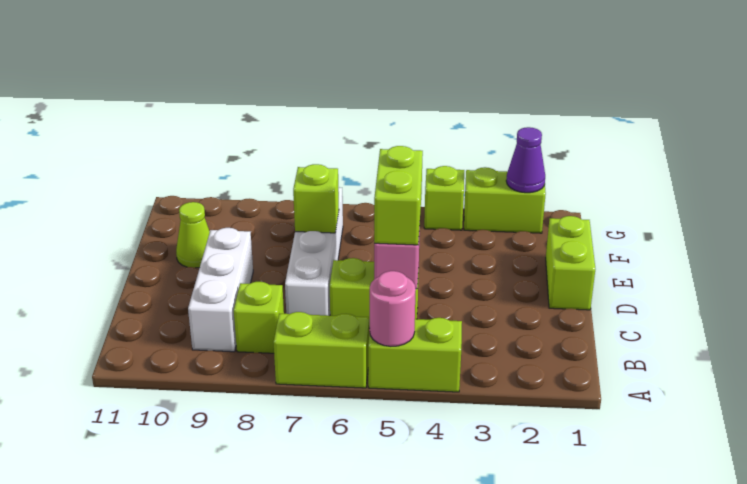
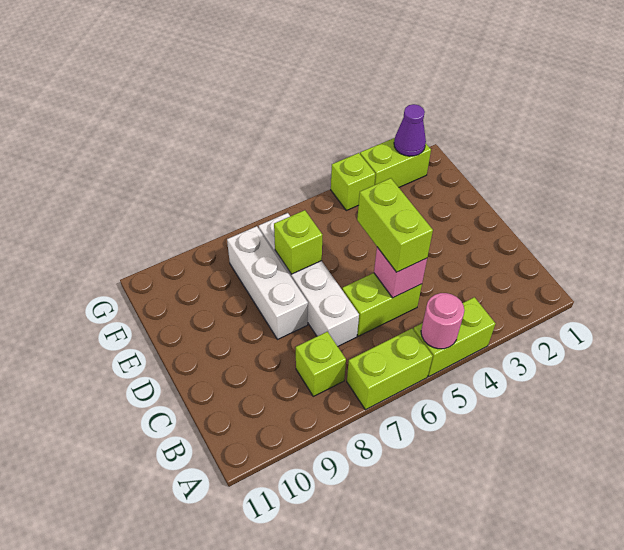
white brick B9:D9 level 1 -> white brick D8:F8 level 1
lime brick D1:E1 level 1 -> none
lime cone E10 level 1 -> none

